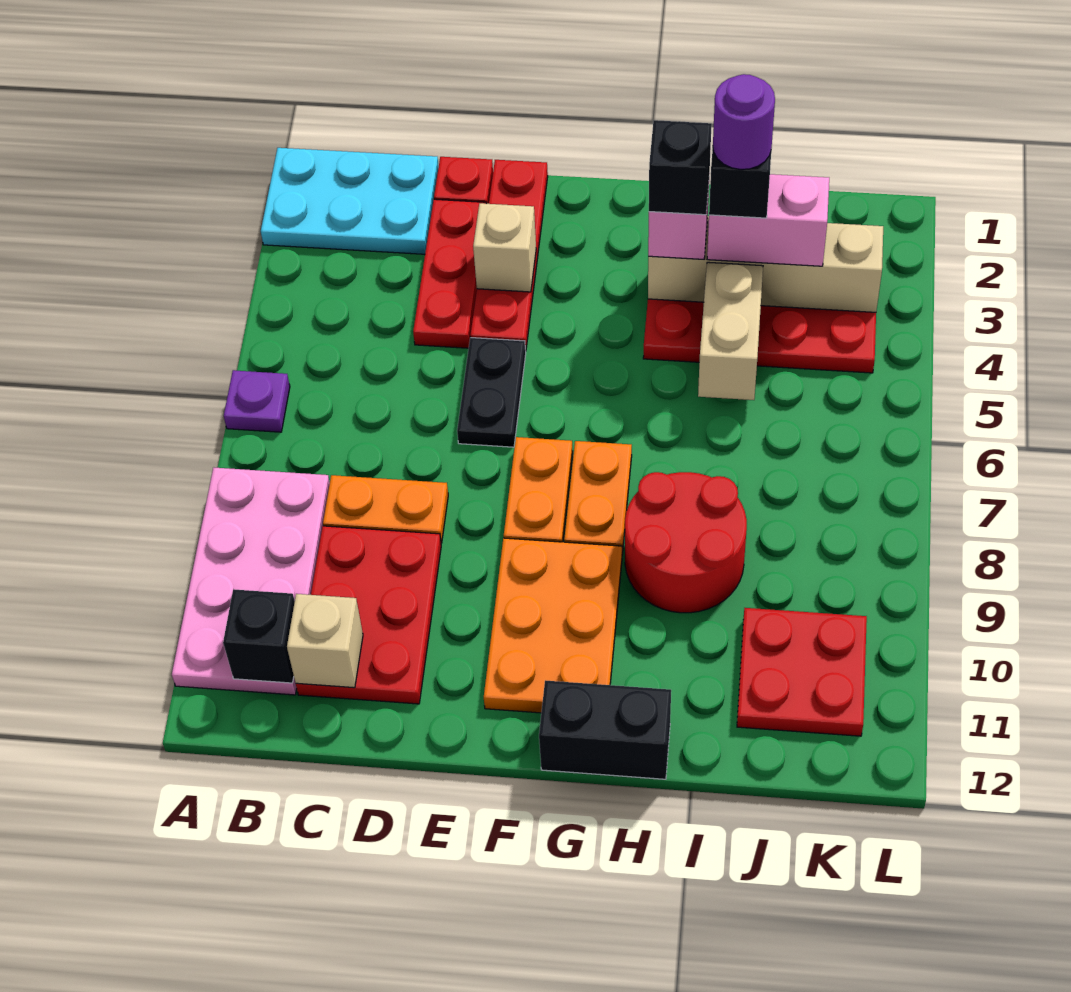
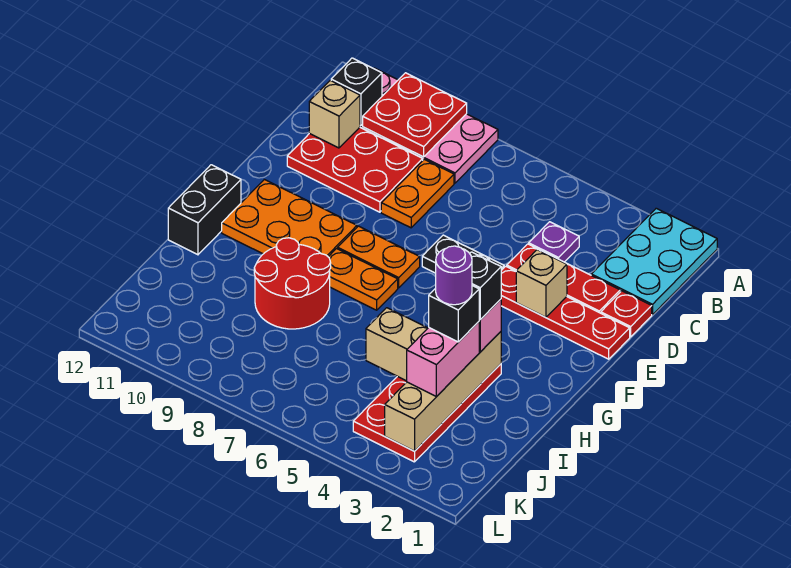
purple plate A6 level 1 -> purple plate C4 level 1
red plate J10:K11 level 1 -> red plate A9:B10 level 2

